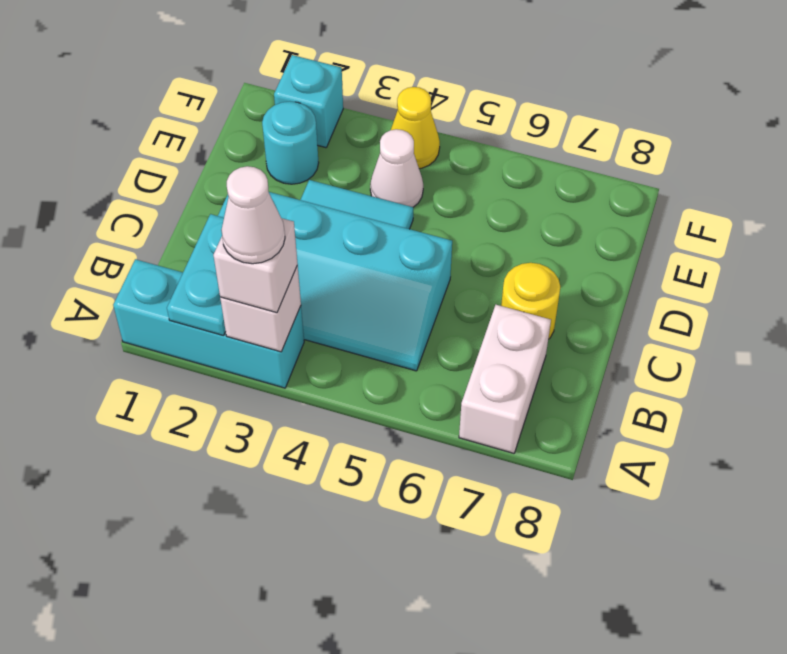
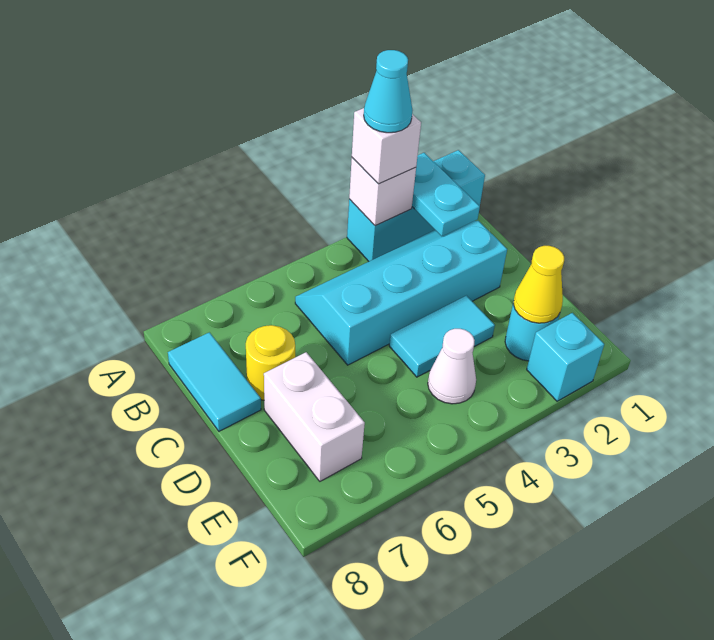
white cone A3 level 4 -> cyan cone A3 level 4
white brick A7:B7 level 1 -> white brick D7:E7 level 1
none -> cyan tile B8:C8 level 1
yellow cone F4 level 1 -> yellow cone E2 level 2

